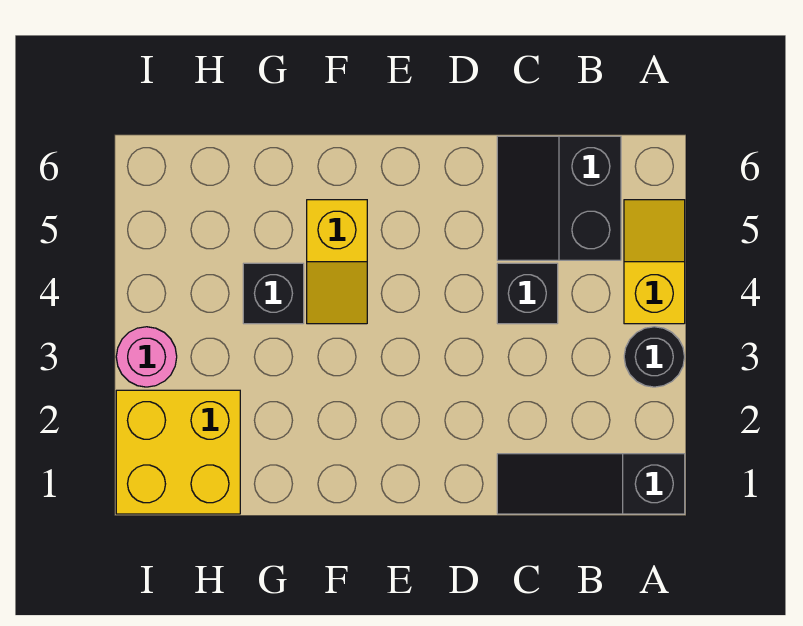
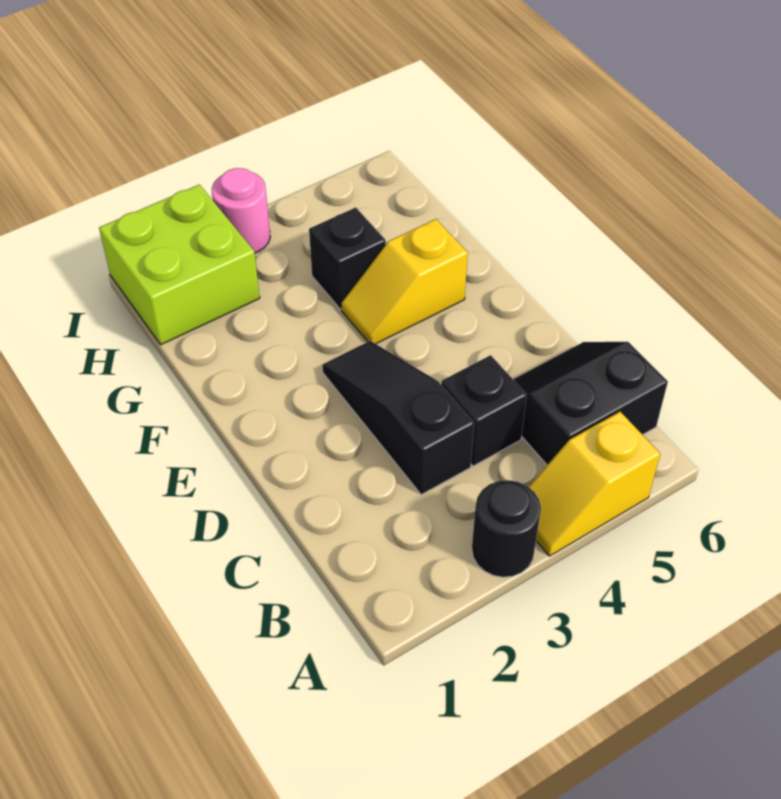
black slope A1:C1 level 1 top A -> black slope C3:E3 level 1 top C
yellow slope A4:A5 level 1 top 4 -> yellow slope A4:A5 level 1 top 5
yellow brick H1:I2 level 1 -> lime brick H1:I2 level 1

